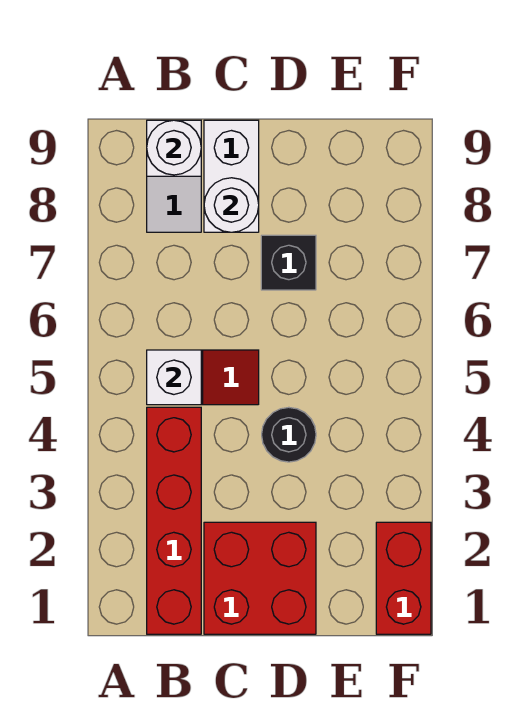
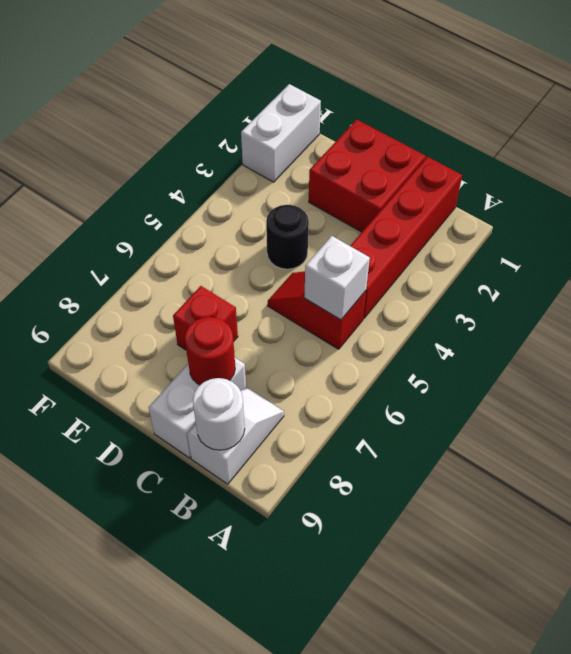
white round brick C8 level 2 -> red round brick C8 level 2
black brick D7 level 1 -> red brick D7 level 1
red brick F1:F2 level 1 -> white brick F1:F2 level 1

